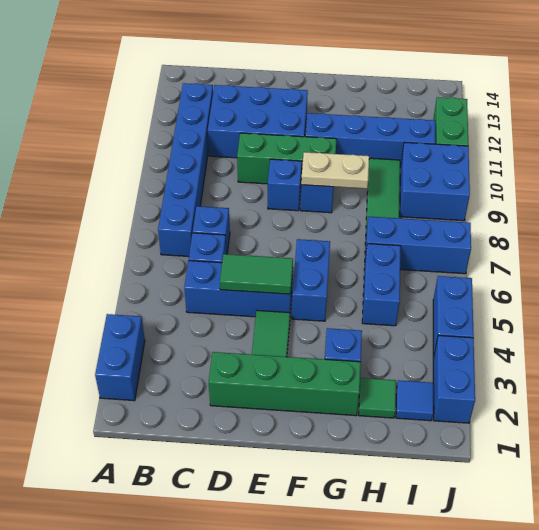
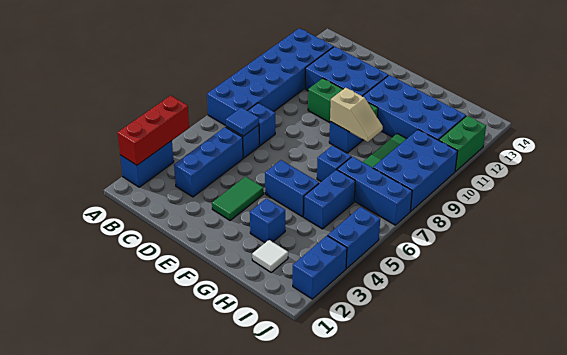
none -> red brick A2:A4 level 2
blue brick B7:B12 level 1 -> blue brick A7:B12 level 1
blue brick C5:E5 level 1 -> blue brick C3:C5 level 1
green brick D2:G2 level 1 -> none
green tile D5:E5 level 2 -> none
blue brick E9 level 1 -> blue brick G7 level 1
blue brick F5:F6 level 1 -> blue brick F5:G5 level 1
tan plate F9:G9 level 2 -> tan slope F9:G9 level 2 top F
blue brick F11:I11 level 1 -> blue brick F11:I12 level 1
green tile H2 level 1 -> white tile H2 level 1
blue tile I2 level 1 -> blue tile C6 level 2
blue brick I9:J10 level 1 -> blue brick I8:J10 level 1

